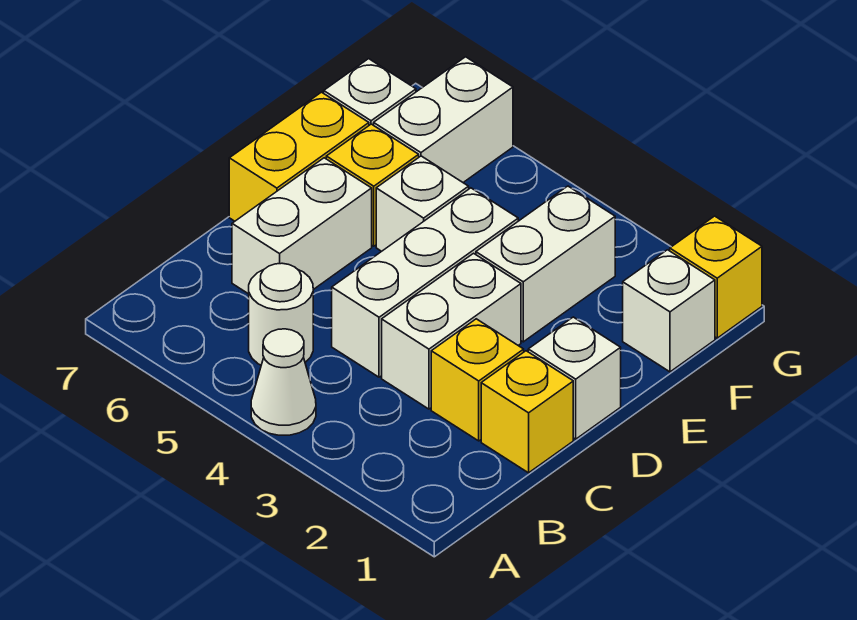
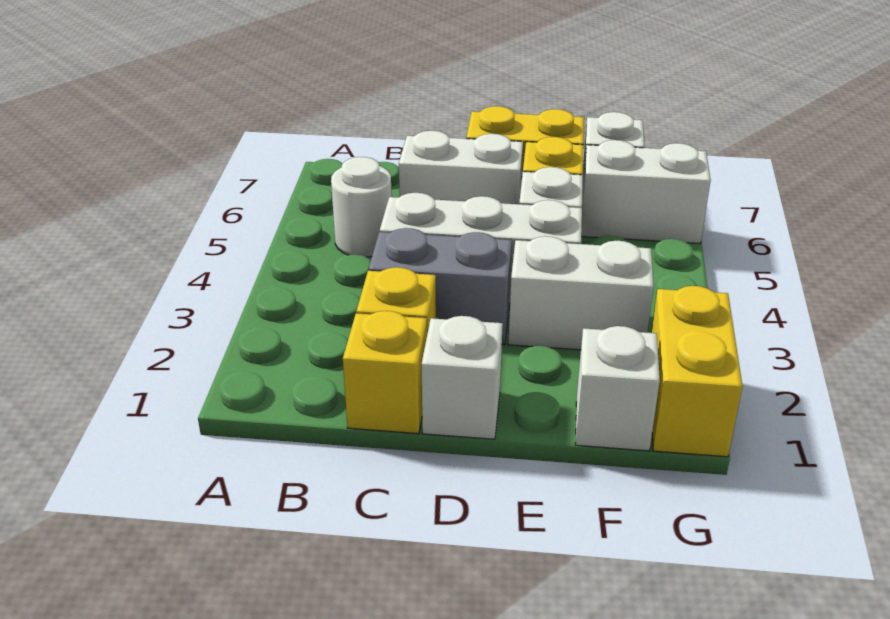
white cone A4 level 1 -> none
white brick C3:D3 level 1 -> grey brick C3:D3 level 1
yellow brick G1 level 1 -> yellow brick G1:G2 level 1

